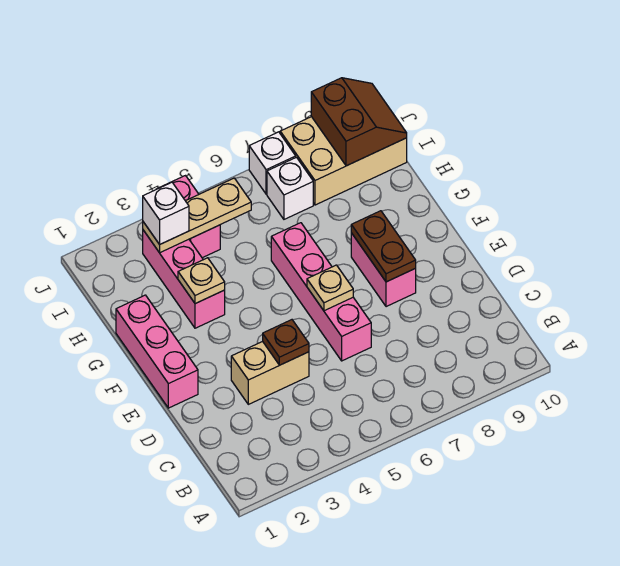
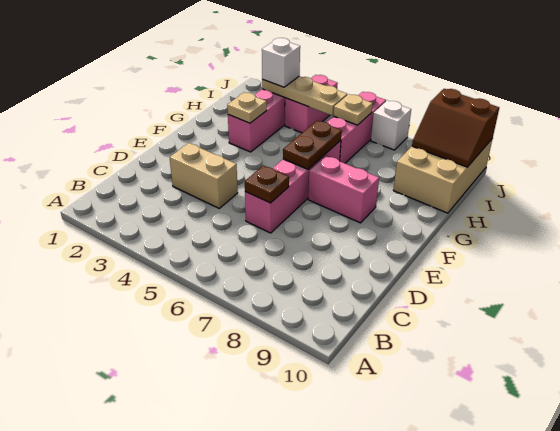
brown plate D4 level 2 -> brown plate D6 level 2
pink brick E1:G1 level 1 -> pink brick H6:J6 level 1
tan plate E6 level 2 -> tan plate I6 level 2
pink brick E8:F8 level 1 -> pink brick F7:F8 level 1
brown plate E8:F8 level 2 -> brown plate F6:G6 level 2
white brick I7 level 1 -> none
tan brick I8:J10 level 1 -> tan brick H9:J10 level 1
brown slope I9:J10 level 2 top 9 -> brown slope I9:J10 level 2 top J

